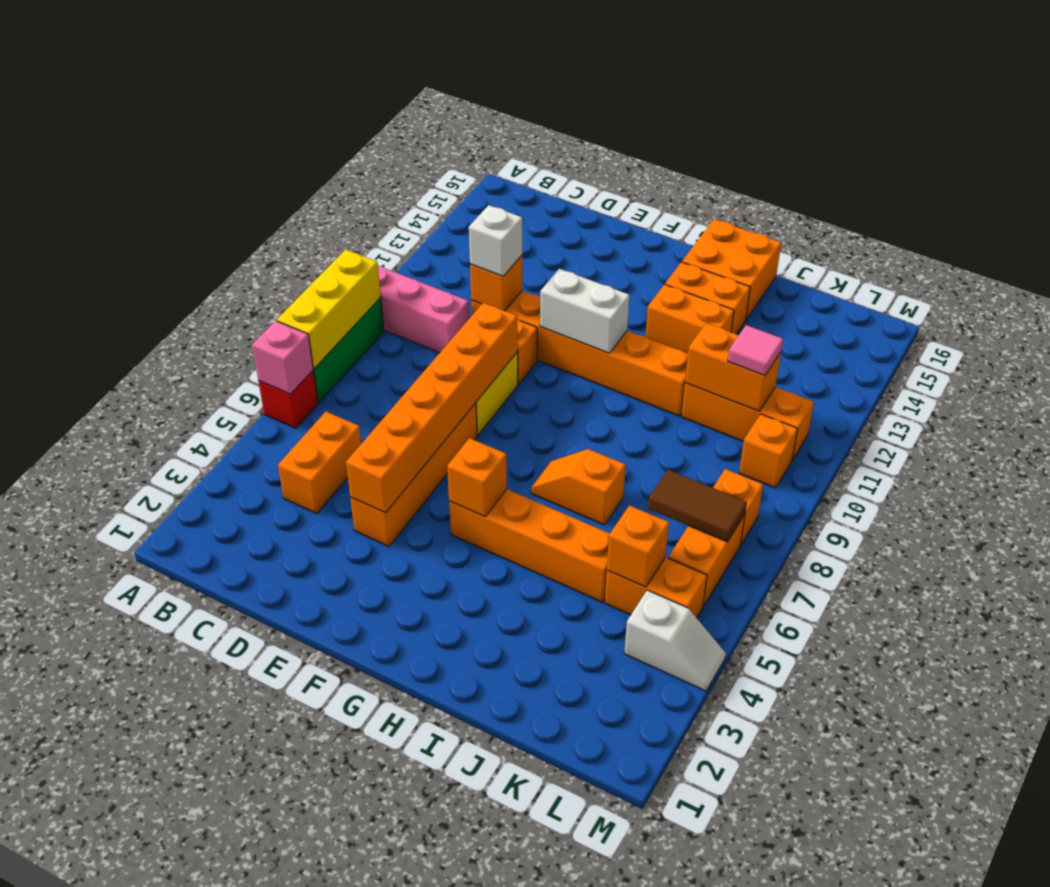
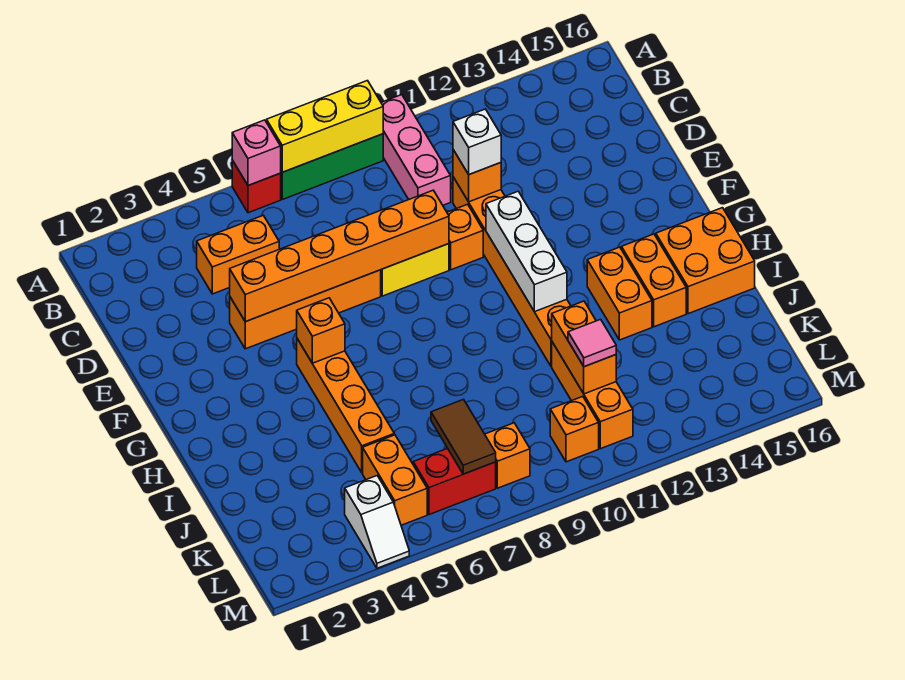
white brick F11:G11 level 2 -> white brick F11:H11 level 2
orange slope H7:I7 level 1 top I -> none
orange brick K5 level 2 -> none
orange brick L6:L7 level 1 -> red brick L6:L7 level 1

